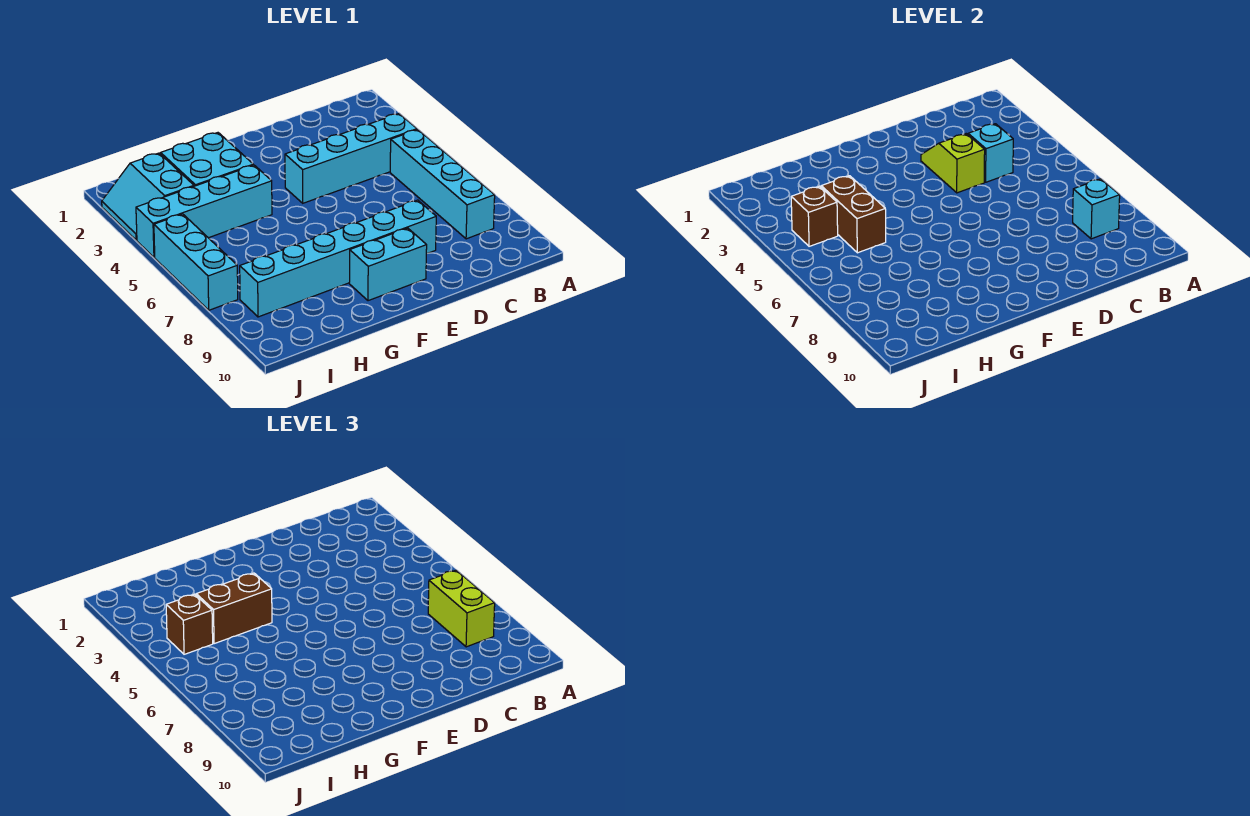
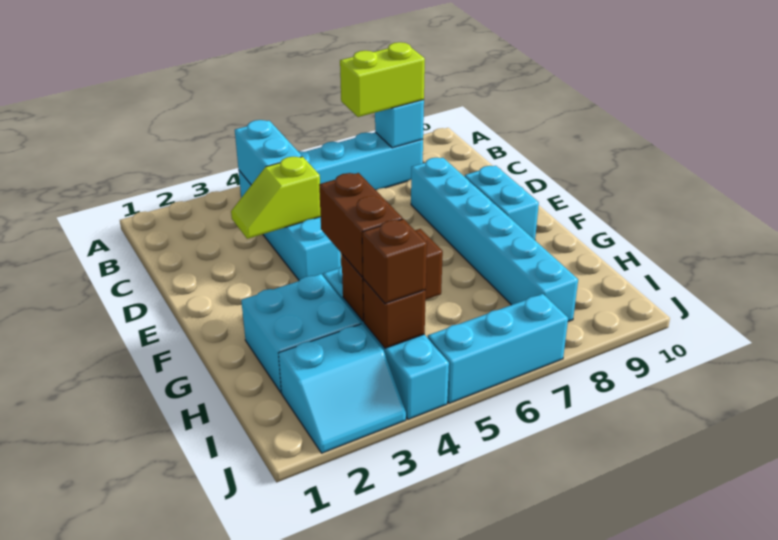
cyan brick C4 level 2 -> cyan brick B4:C4 level 2

